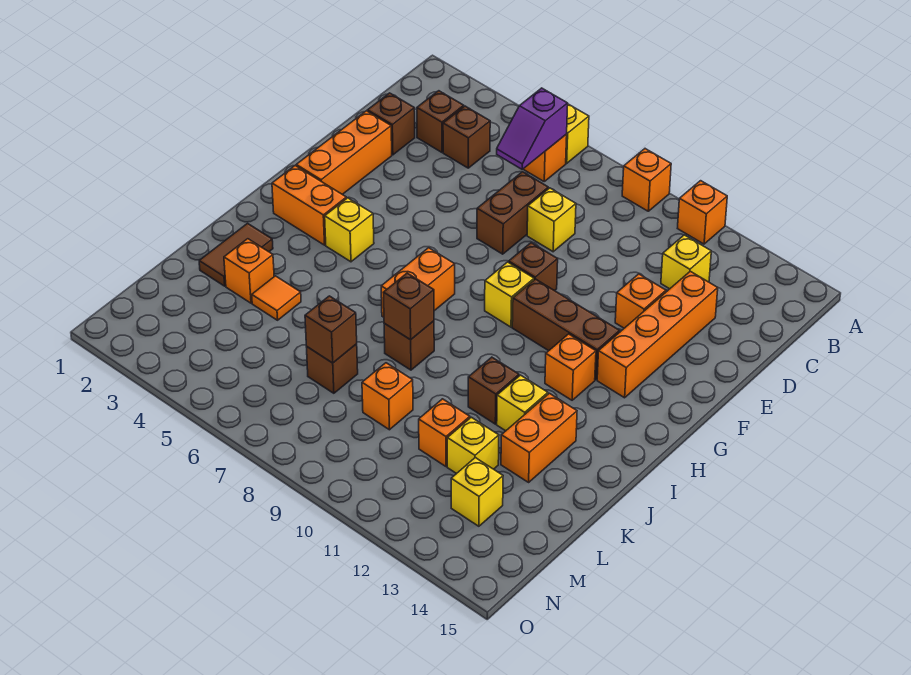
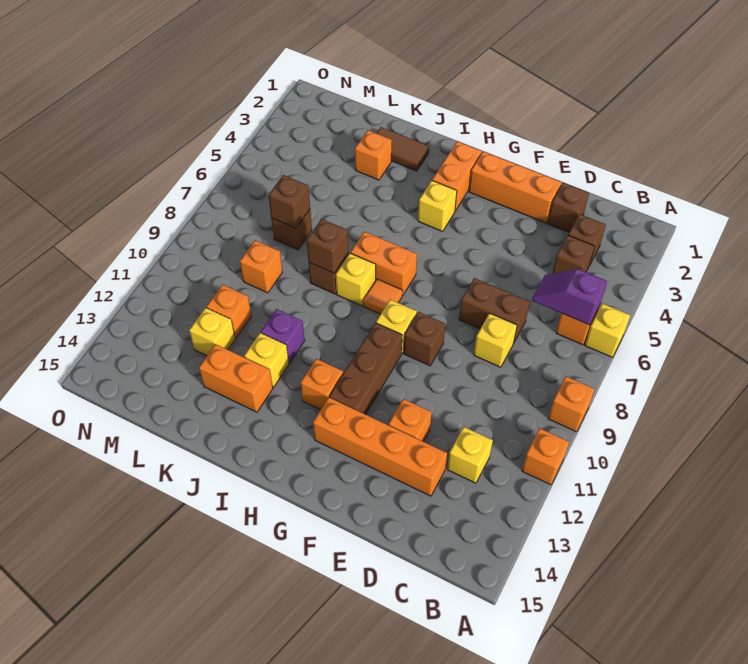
brown brick J11 level 1 -> purple brick J11 level 1
orange tile K4 level 1 -> orange tile H8 level 1
yellow brick M13 level 1 -> yellow brick I8 level 1

